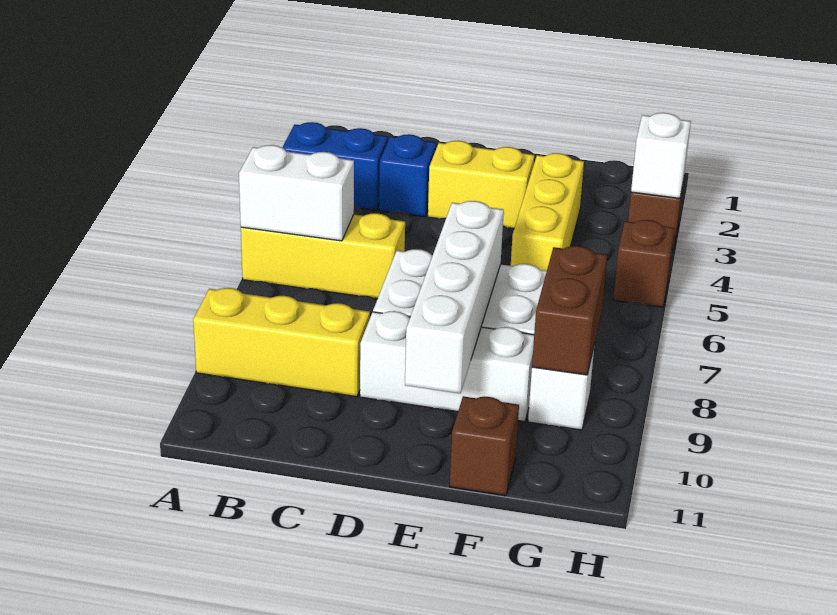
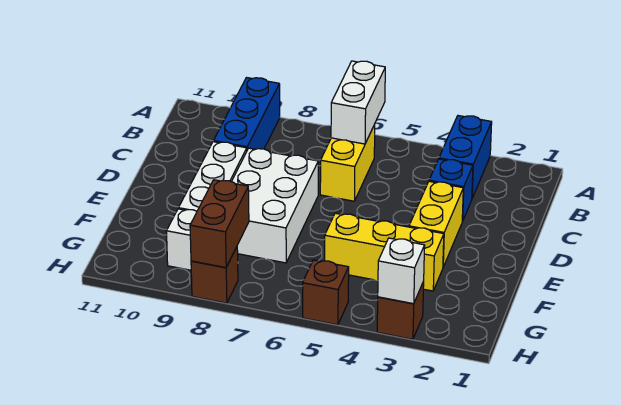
yellow brick A6:C6 level 1 -> yellow brick B6:C6 level 1
yellow brick A9:C9 level 1 -> blue brick A9:C9 level 1
white brick E7:E10 level 2 -> none
brown brick F11 level 1 -> brown brick H8 level 1
brown brick G8:G9 level 2 -> brown brick G8:H8 level 2

